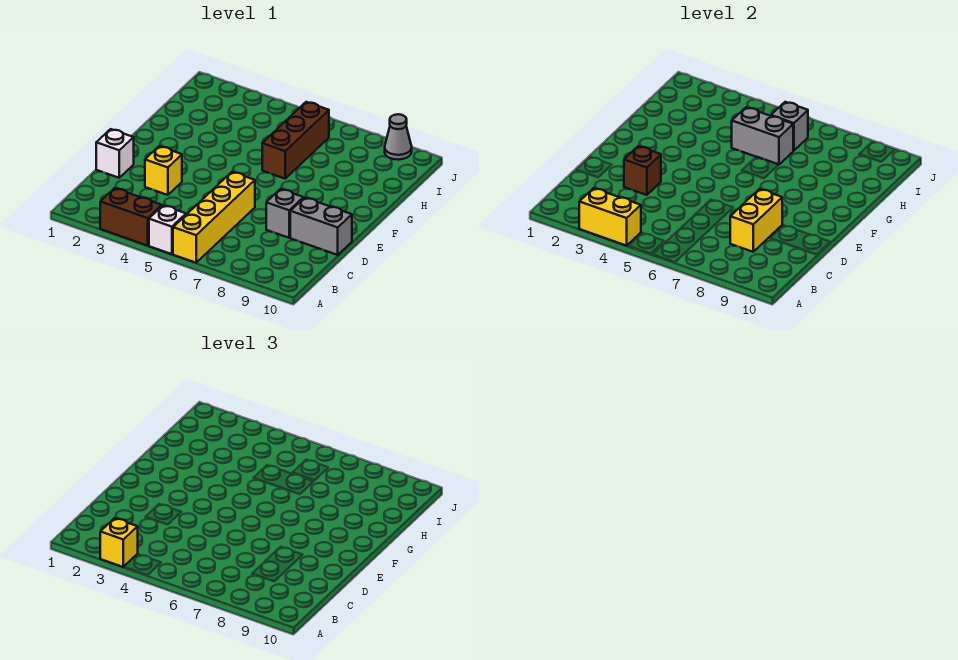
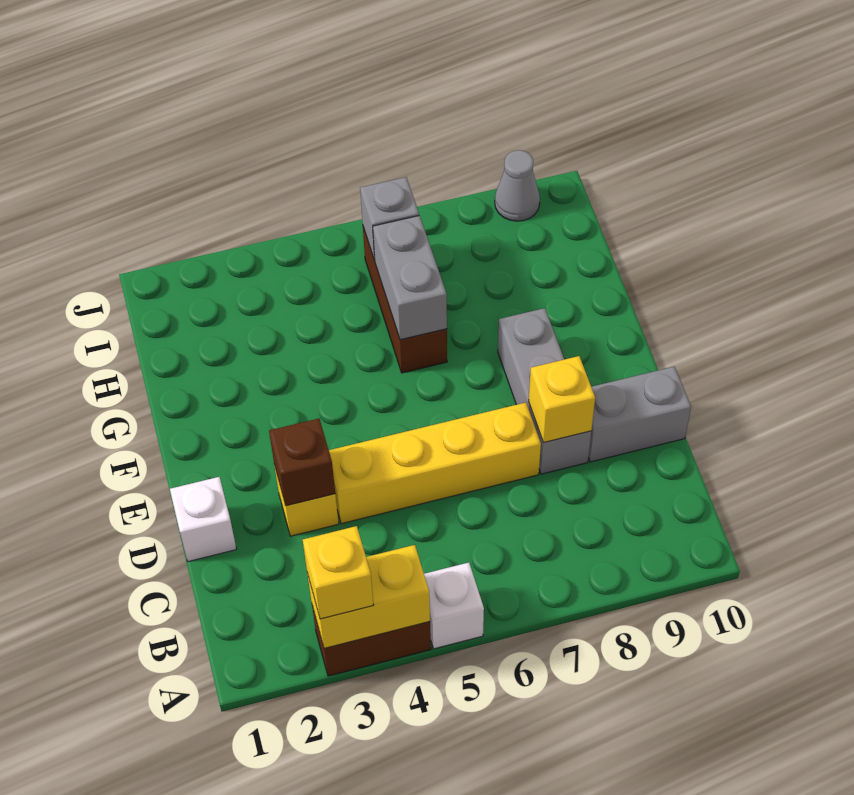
yellow brick A6:D6 level 1 -> yellow brick D4:D7 level 1
yellow brick C8:D8 level 2 -> yellow brick D8 level 2
grey brick D8 level 1 -> grey brick D8:F8 level 1
grey brick H5:H6 level 2 -> grey brick G6:H6 level 2

